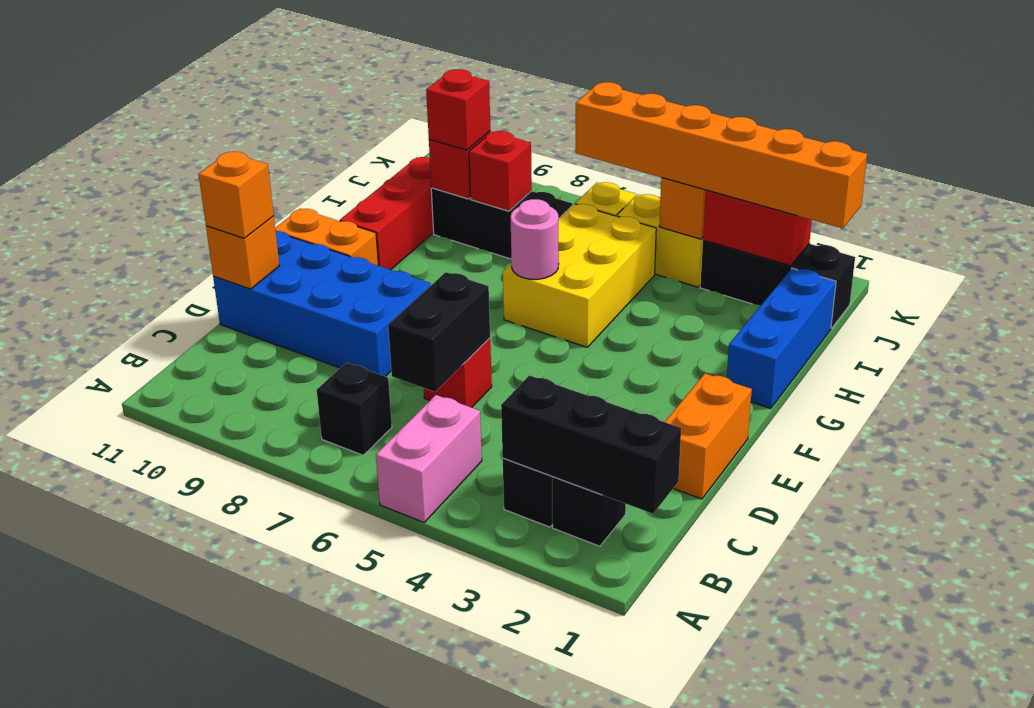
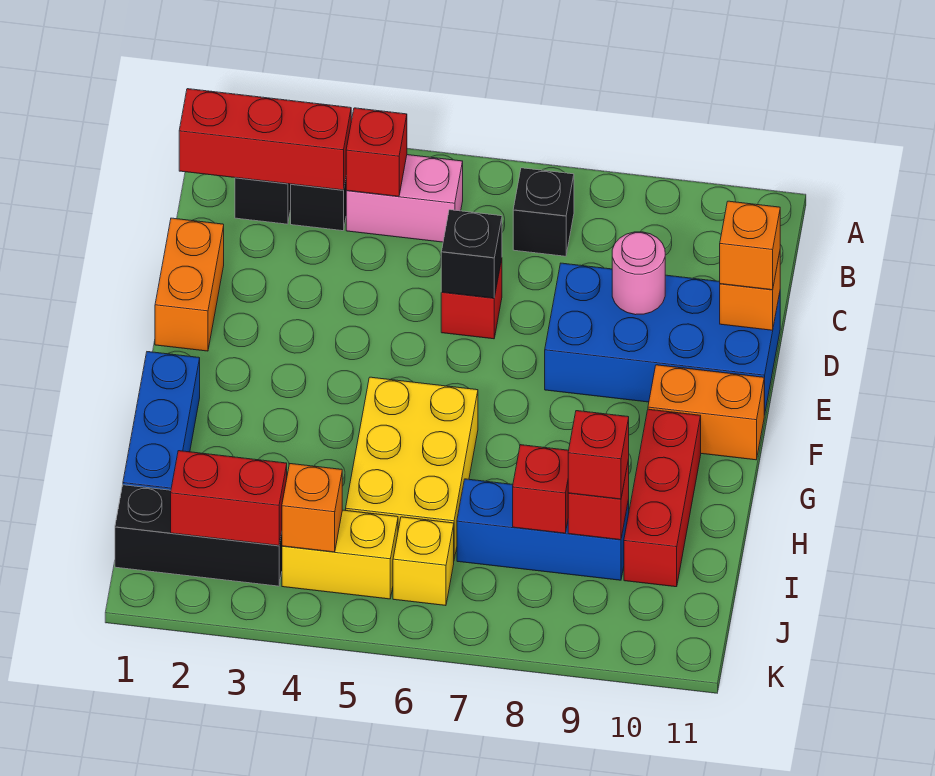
pink brick A5:B5 level 1 -> pink brick B4:B5 level 1
black brick B1:B3 level 2 -> red brick B1:B3 level 2
none -> red brick B4 level 2
black brick C6:D6 level 2 -> black brick D6 level 2
pink round brick G6 level 2 -> pink round brick D9 level 2
black brick I7:I9 level 1 -> blue brick I7:I9 level 1
orange brick J1:J6 level 3 -> none

